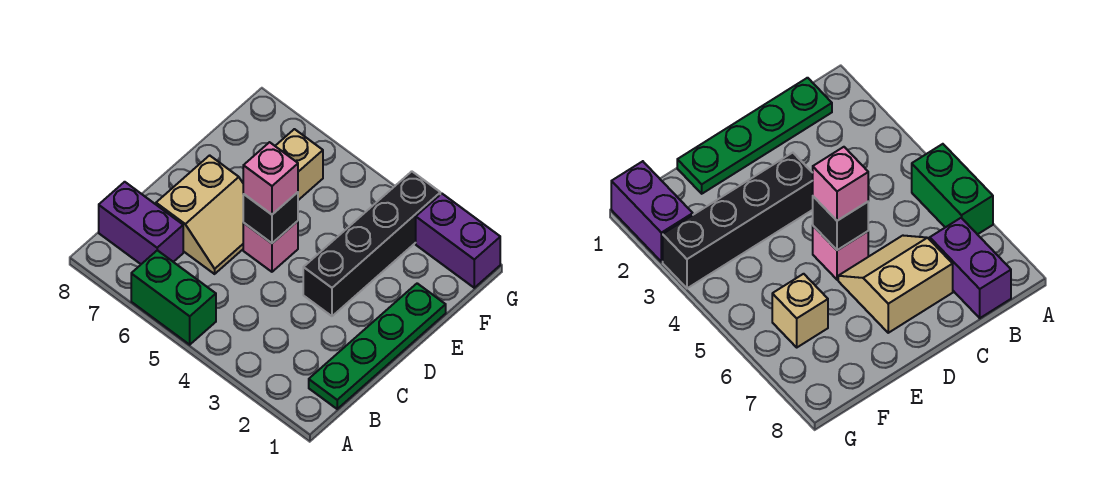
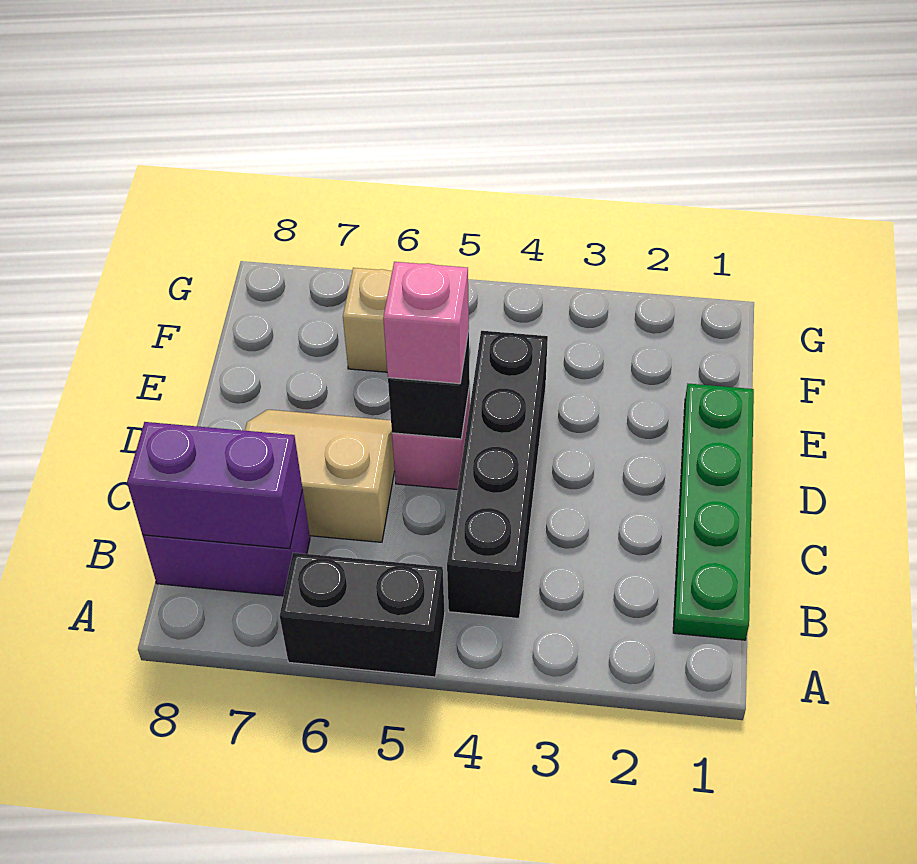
green brick A5:A6 level 1 -> black brick A5:A6 level 1
tan slope C6:D7 level 1 top 7 -> tan slope C6:D7 level 1 top C
black brick D3:G3 level 1 -> black brick B4:E4 level 1
purple brick G1:G2 level 1 -> purple brick B7:B8 level 2

